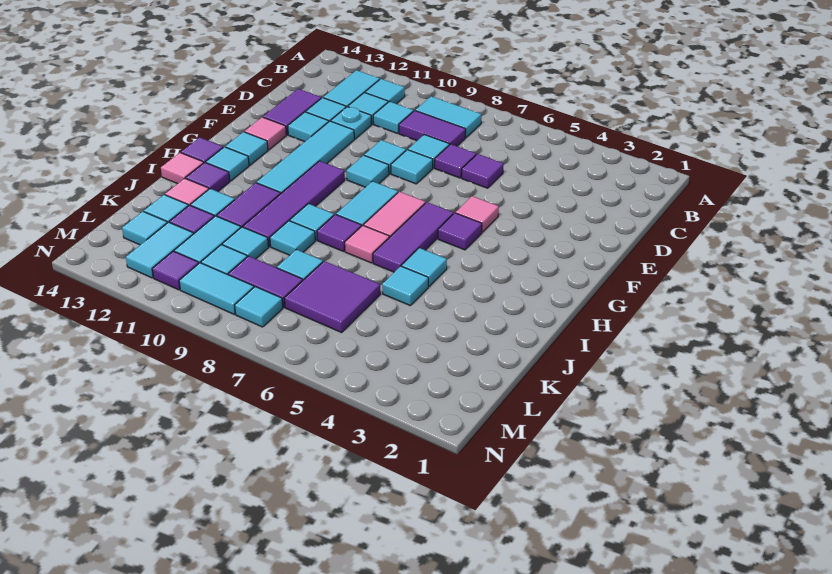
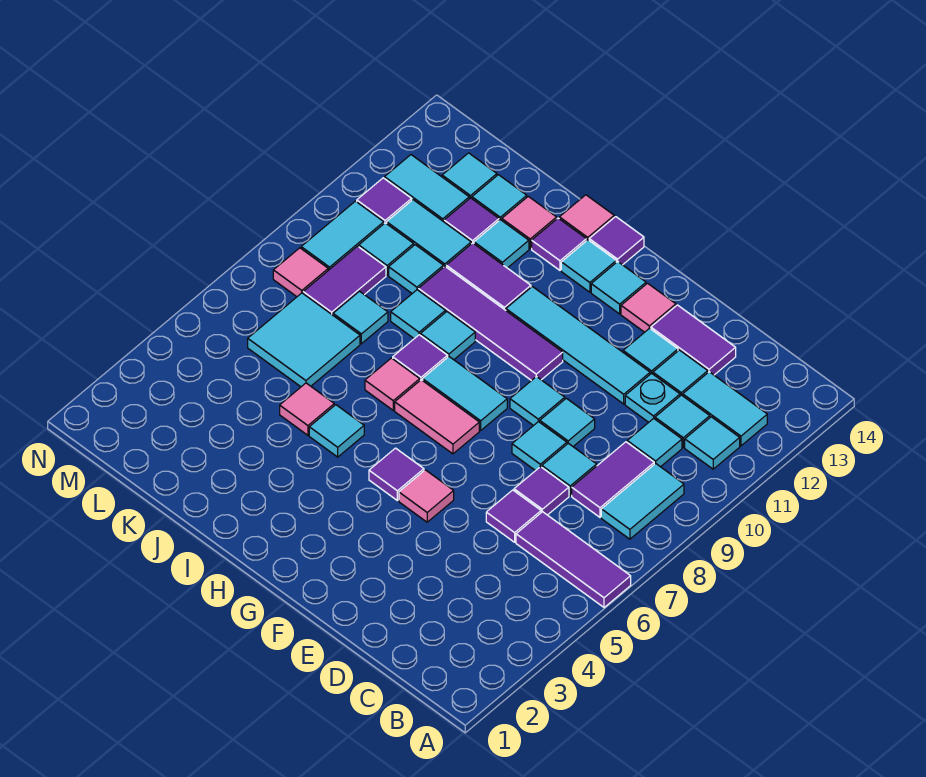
purple tile G6:I6 level 1 -> purple tile A6:C6 level 1
cyan tile J5 level 1 -> pink tile J5 level 1
purple tile K6:L7 level 1 -> cyan tile K6:L7 level 1
cyan tile M8 level 1 -> pink tile M8 level 1

